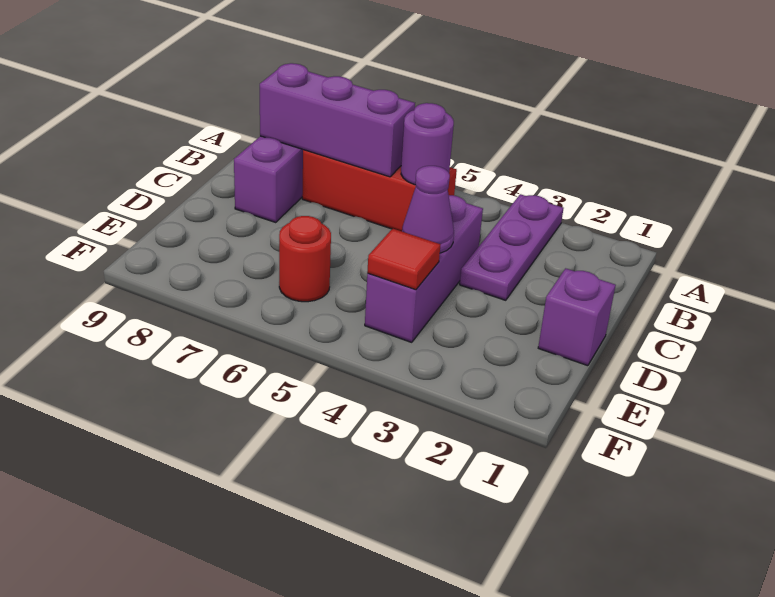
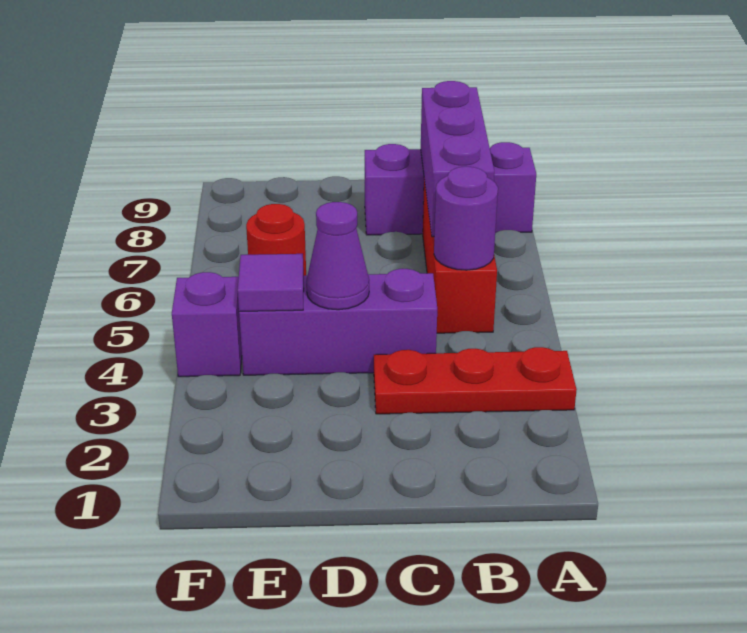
purple plate A3:C3 level 1 -> red plate A3:C3 level 1
purple brick D1 level 1 -> purple brick F4 level 1
red tile E4 level 2 -> purple tile E4 level 2

